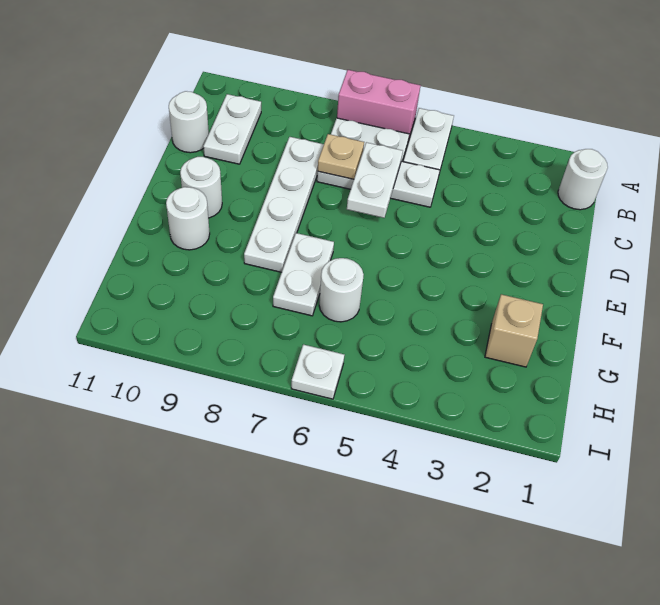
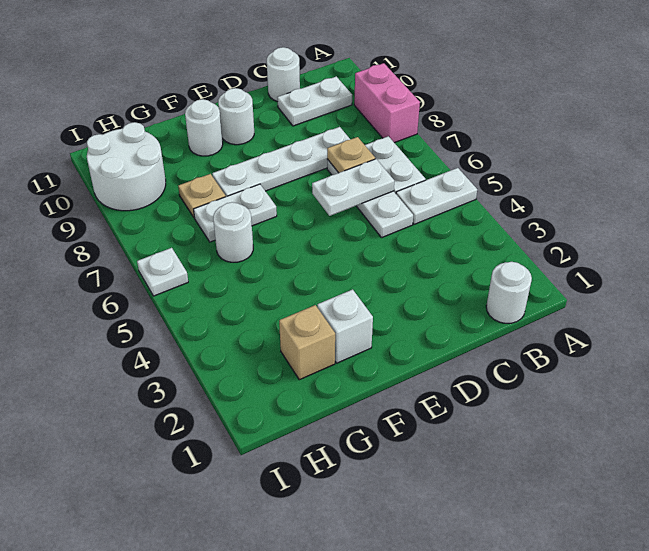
pink brick A6:A7 level 1 -> pink brick A8:A9 level 1
none -> white brick F2 level 1
none -> tan plate G8 level 1
none -> white round brick H9:I10 level 1

